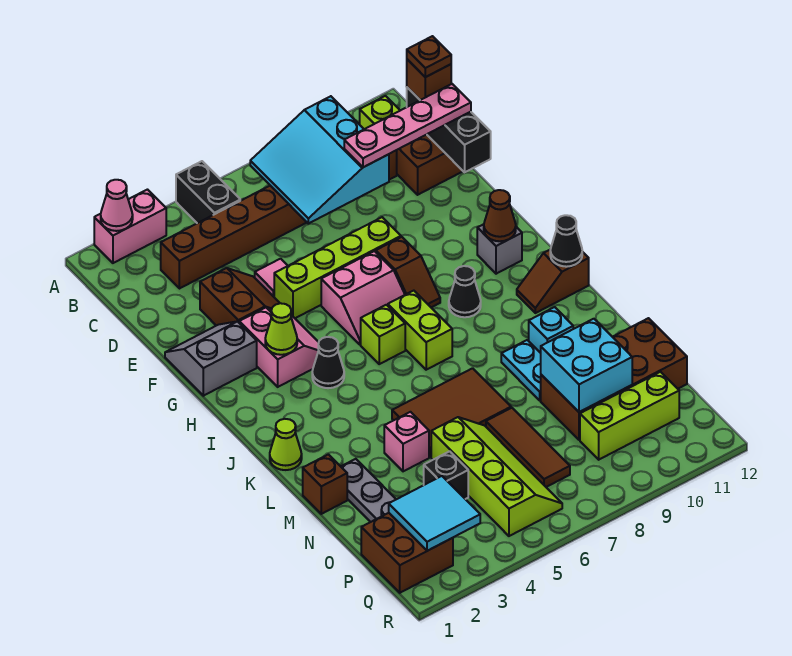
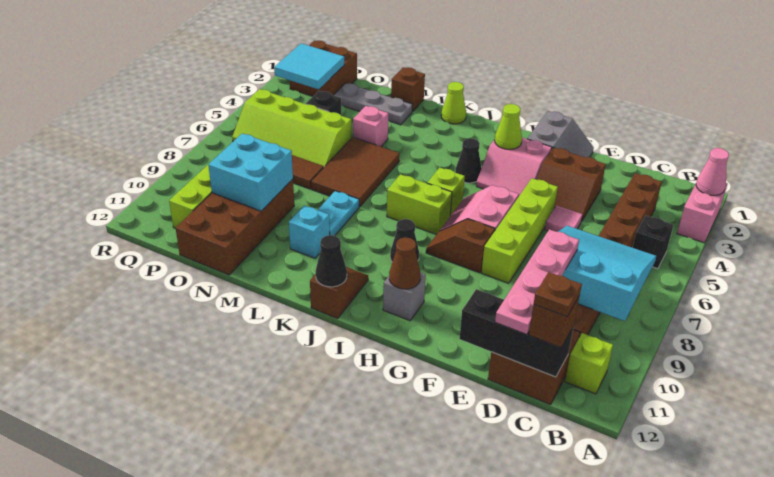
black brick A5:B5 level 1 -> black brick B5 level 1
cyan plate L9:M9 level 1 -> cyan plate L8:L9 level 1

